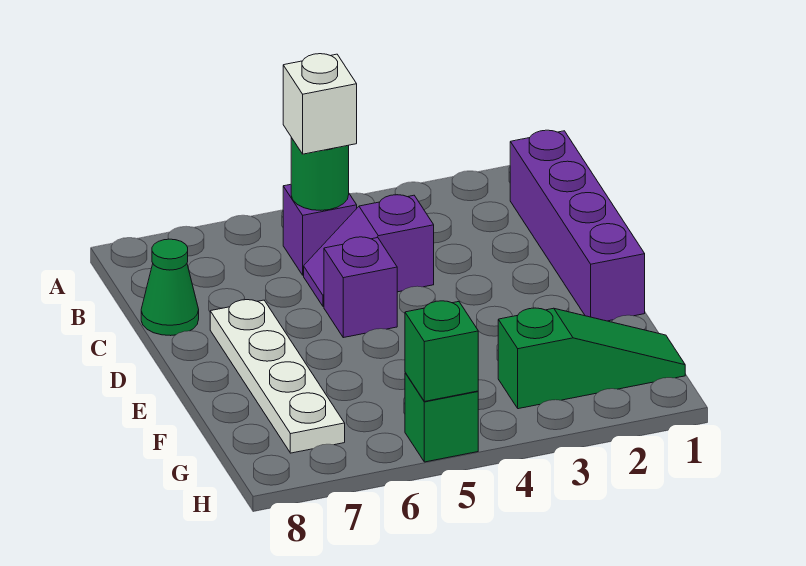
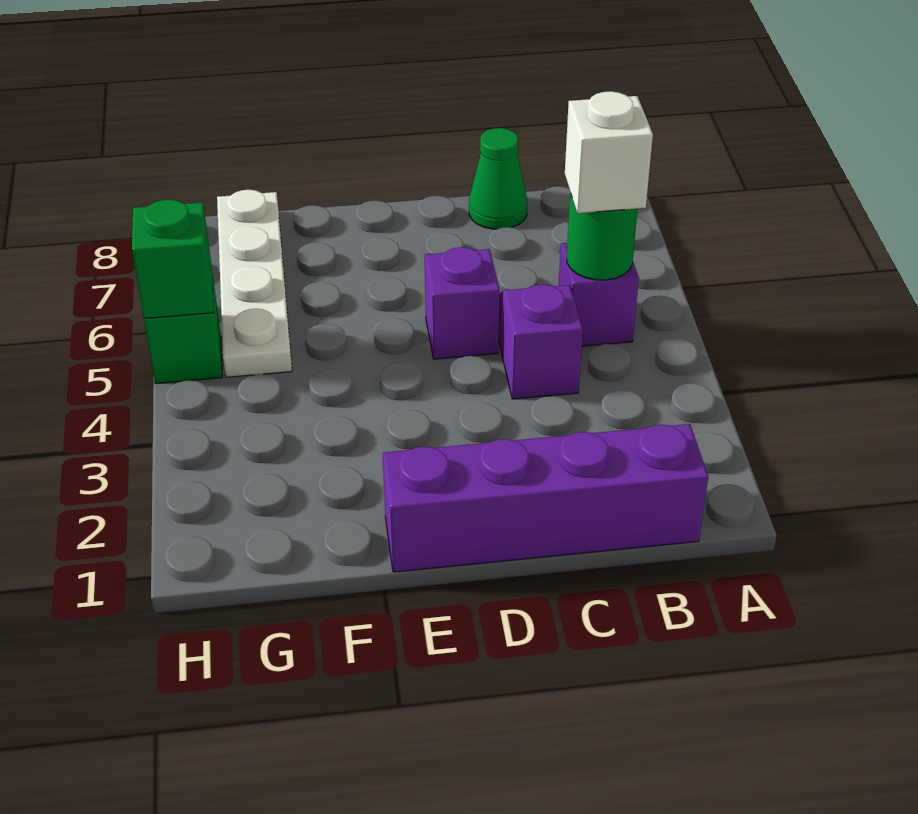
white plate D7:G7 level 1 -> white plate G5:G8 level 1
green slope G1:G3 level 1 top 3 -> none

